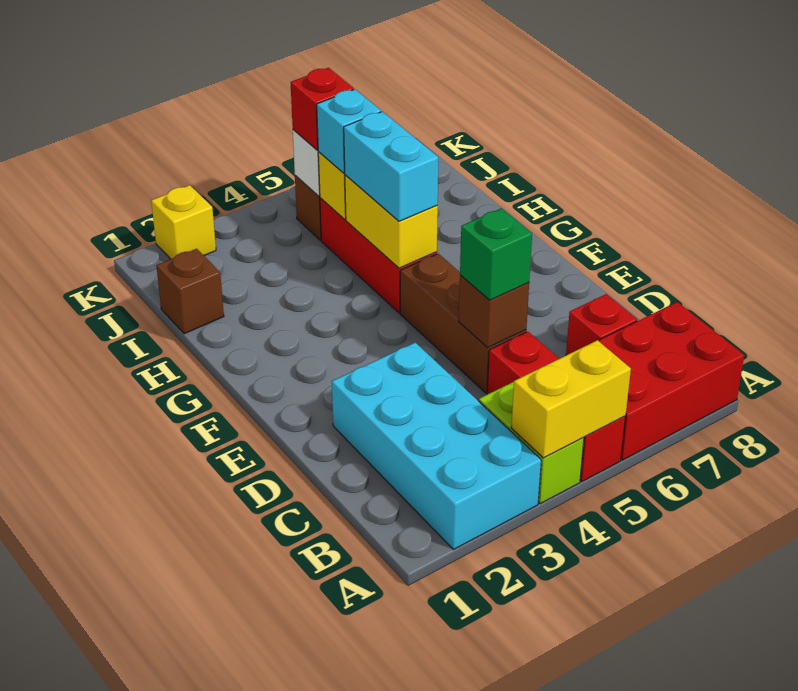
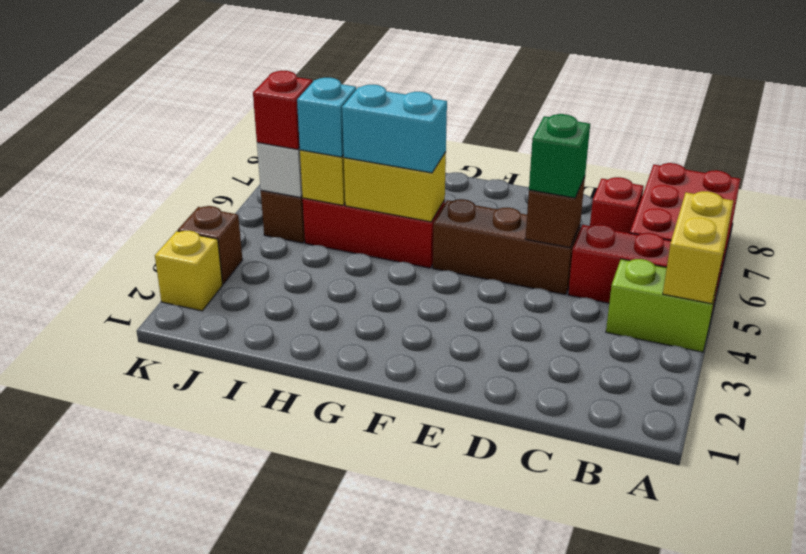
cyan brick A2:D3 level 1 -> none
brown brick I1 level 1 -> brown brick K3 level 1

